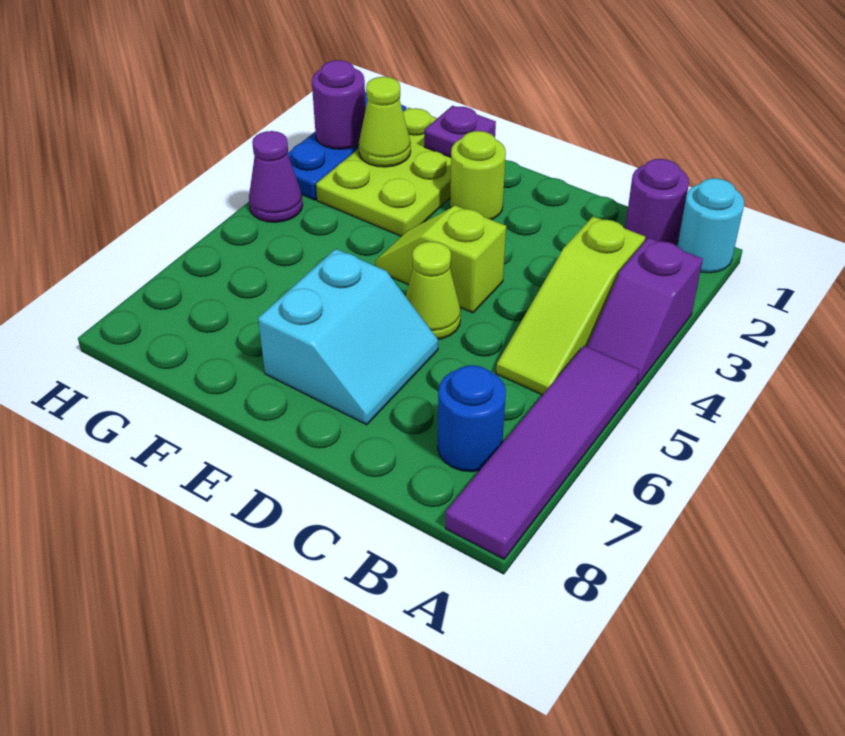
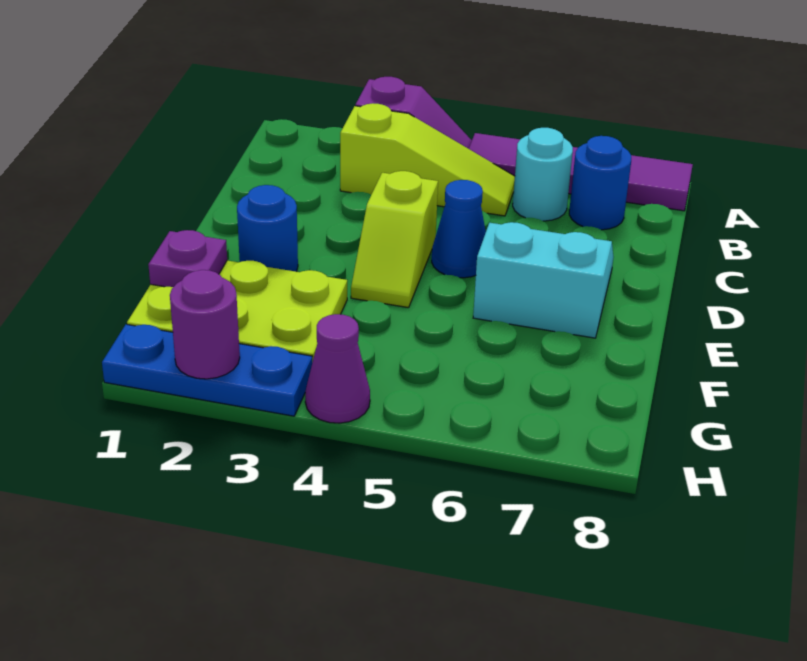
cyan round brick A1 level 1 -> cyan round brick B6 level 1
purple round brick B1 level 1 -> none
lime cone D5 level 1 -> blue cone D5 level 1
lime round brick E2 level 1 -> blue round brick E2 level 1
lime cone G2 level 2 -> none

